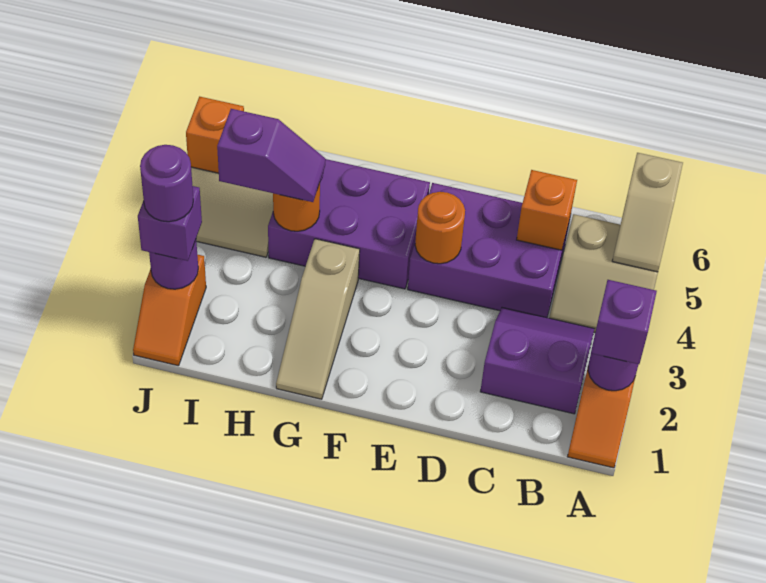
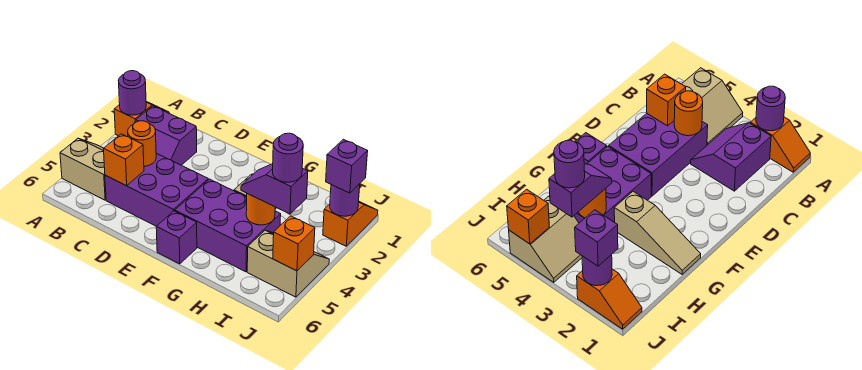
purple brick A2 level 3 -> purple brick F6 level 1
tan slope A5:A6 level 2 top 6 -> none
orange round brick E4 level 2 -> orange round brick C4 level 2
purple round brick J2 level 4 -> purple round brick I4 level 4

